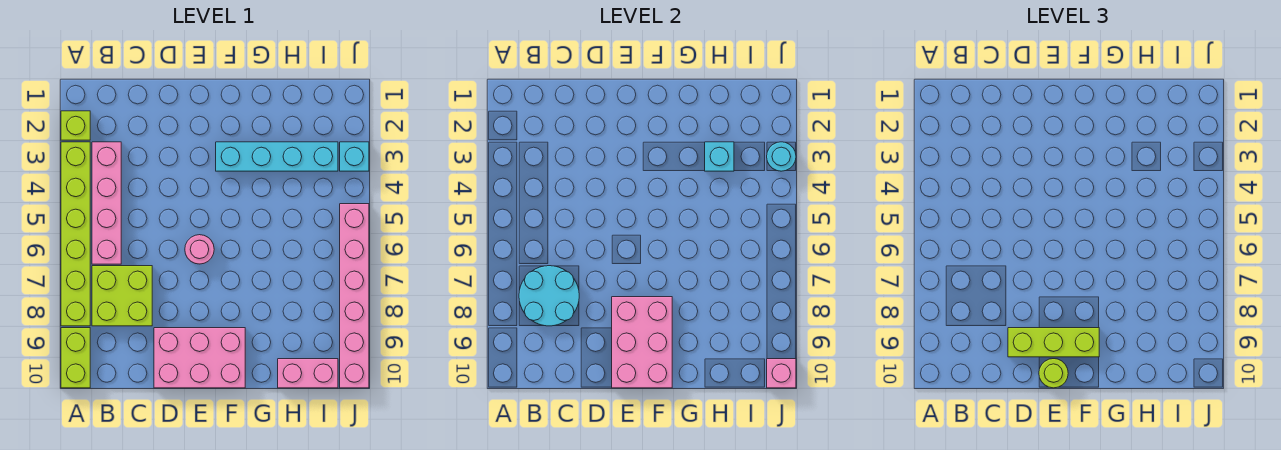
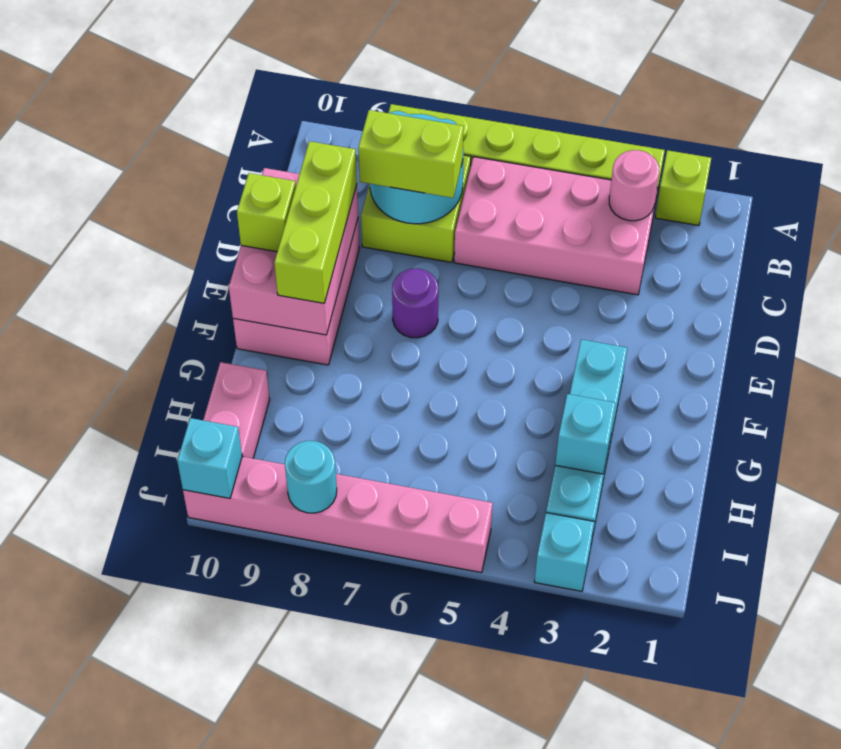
lime brick A9:A10 level 1 -> lime brick C7:C8 level 3
pink brick B3:B6 level 1 -> pink brick B3:C6 level 1
pink round brick E6 level 1 -> pink round brick B3 level 2
none -> purple round brick E7 level 1
pink brick E8:F10 level 2 -> pink brick D9:F10 level 2
lime round brick E10 level 3 -> lime brick E10 level 3
cyan round brick J3 level 2 -> cyan round brick J8 level 2
pink brick J10 level 2 -> cyan brick J10 level 2

